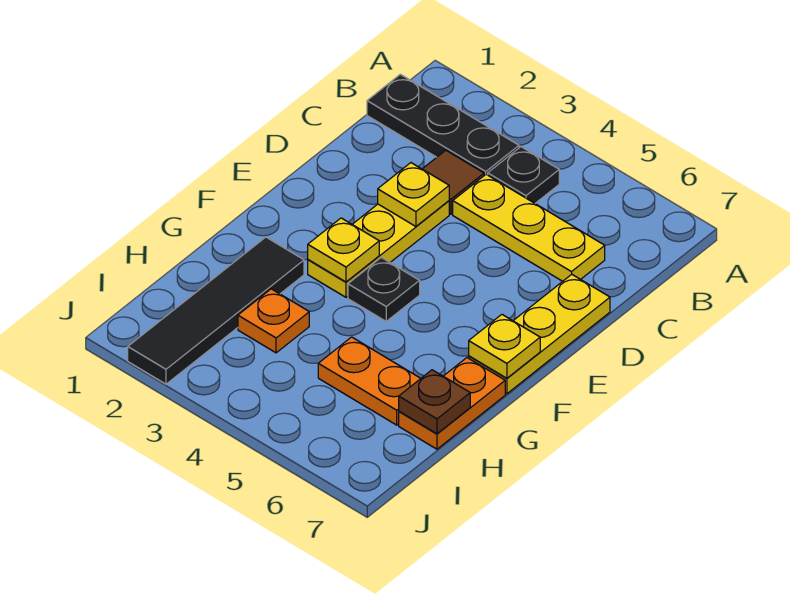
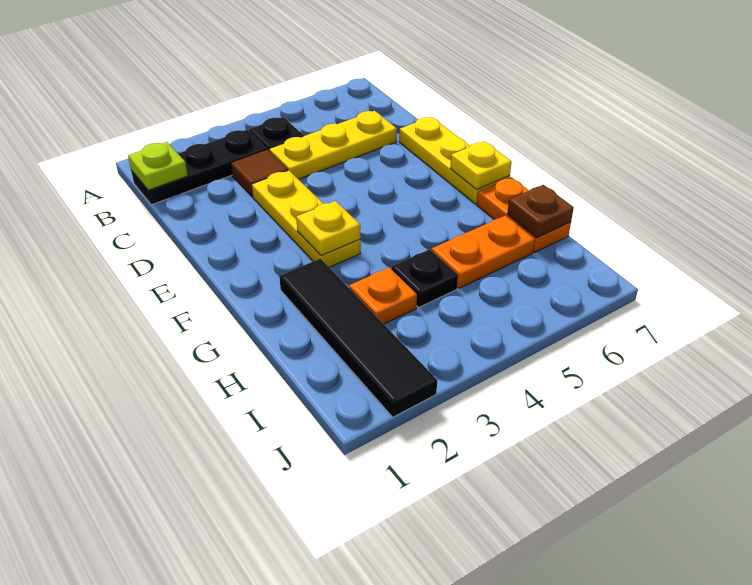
none -> lime plate B1 level 2
yellow plate D3 level 2 -> none
black plate F4 level 1 -> black plate H4 level 1

